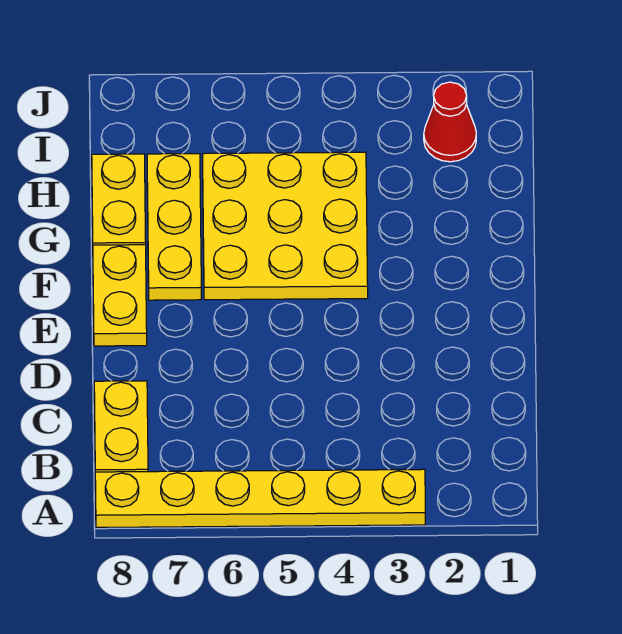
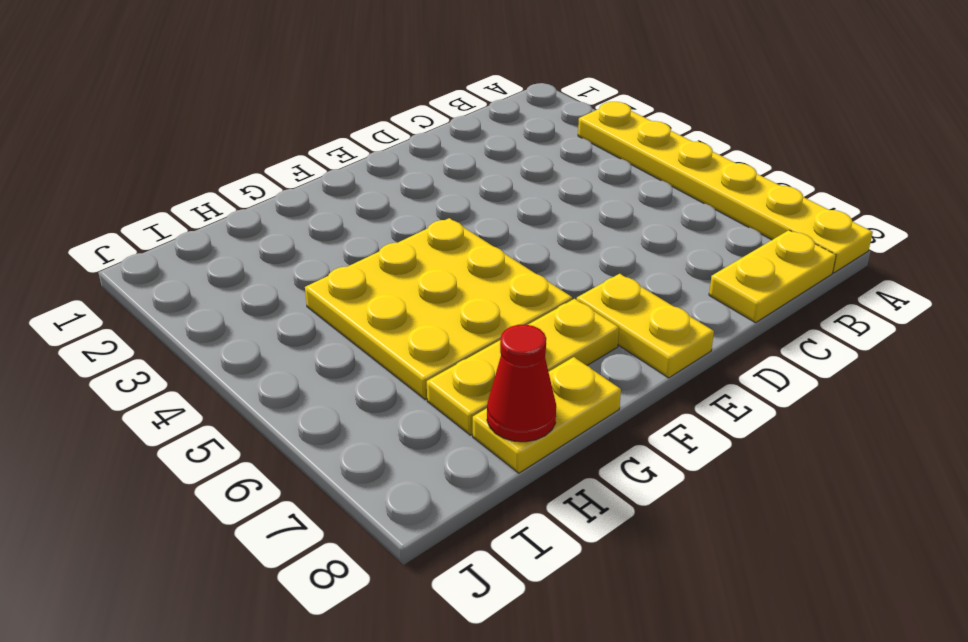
yellow plate E8:F8 level 1 -> yellow plate E7:E8 level 1
red cone I2 level 1 -> red cone H8 level 2

